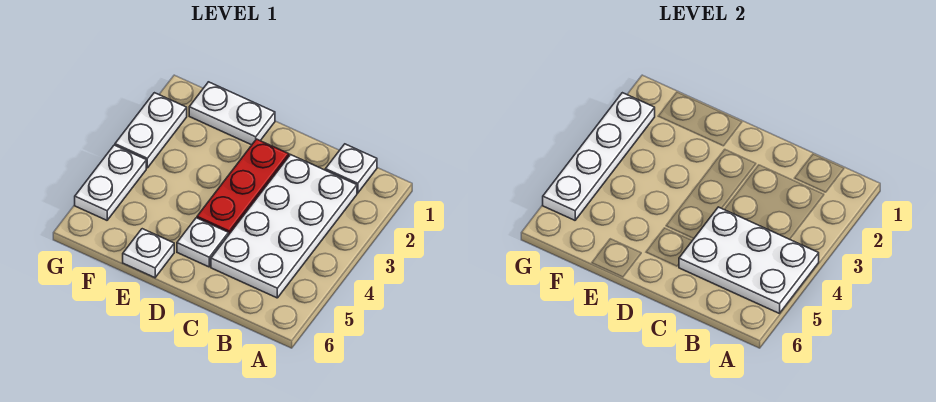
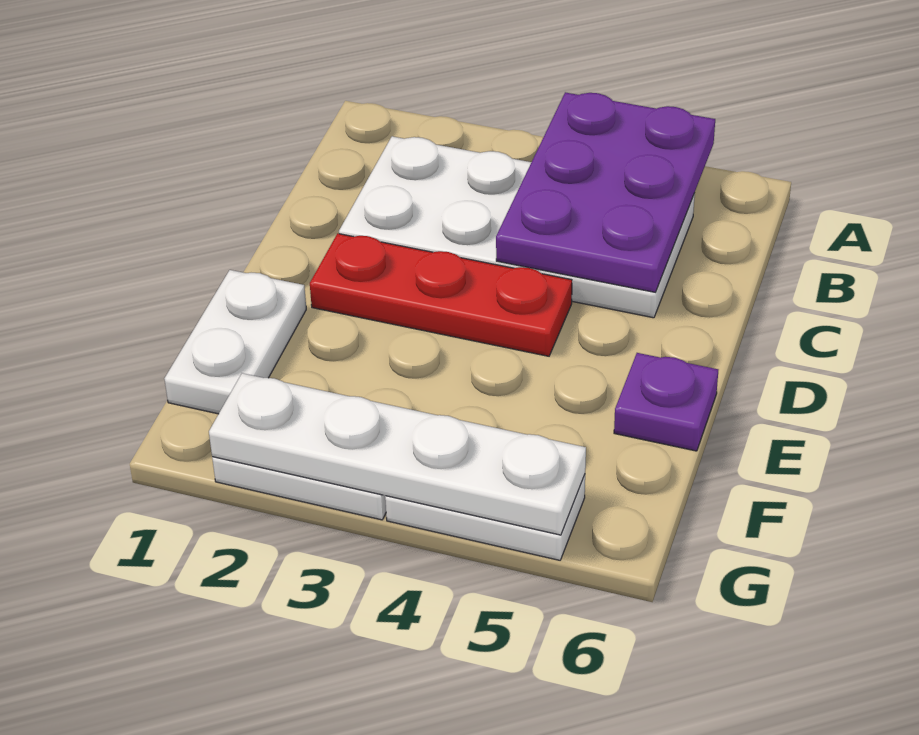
white plate A4:C5 level 2 -> purple plate A4:C5 level 2
white plate B1 level 1 -> none
white plate D5 level 1 -> none
white plate E6 level 1 -> purple plate E6 level 1

